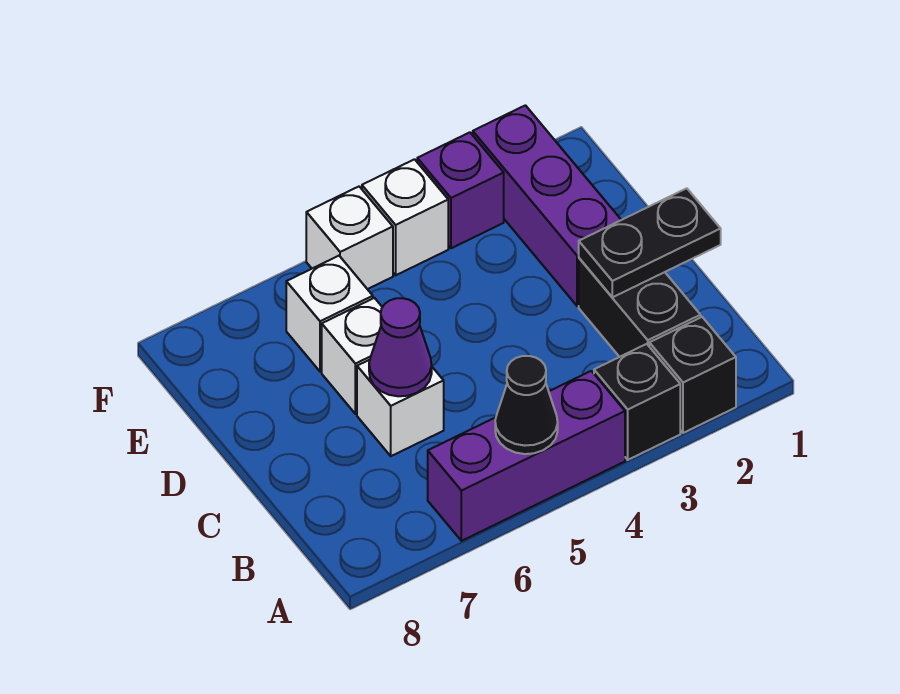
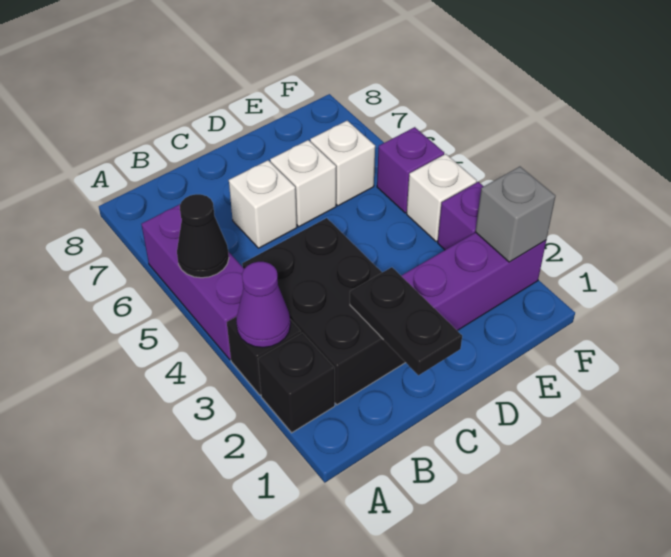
black brick B2:C2 level 1 -> black brick B2:C4 level 1
purple cone C6 level 2 -> purple cone A3 level 2
none -> grey brick F2 level 2
white brick F5 level 1 -> purple brick F5 level 1

